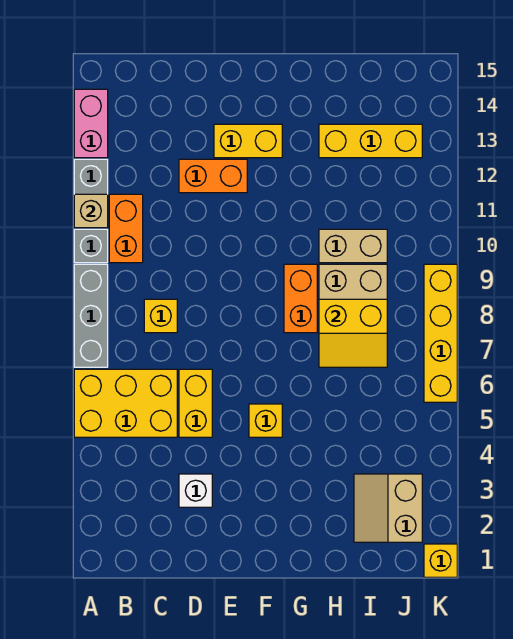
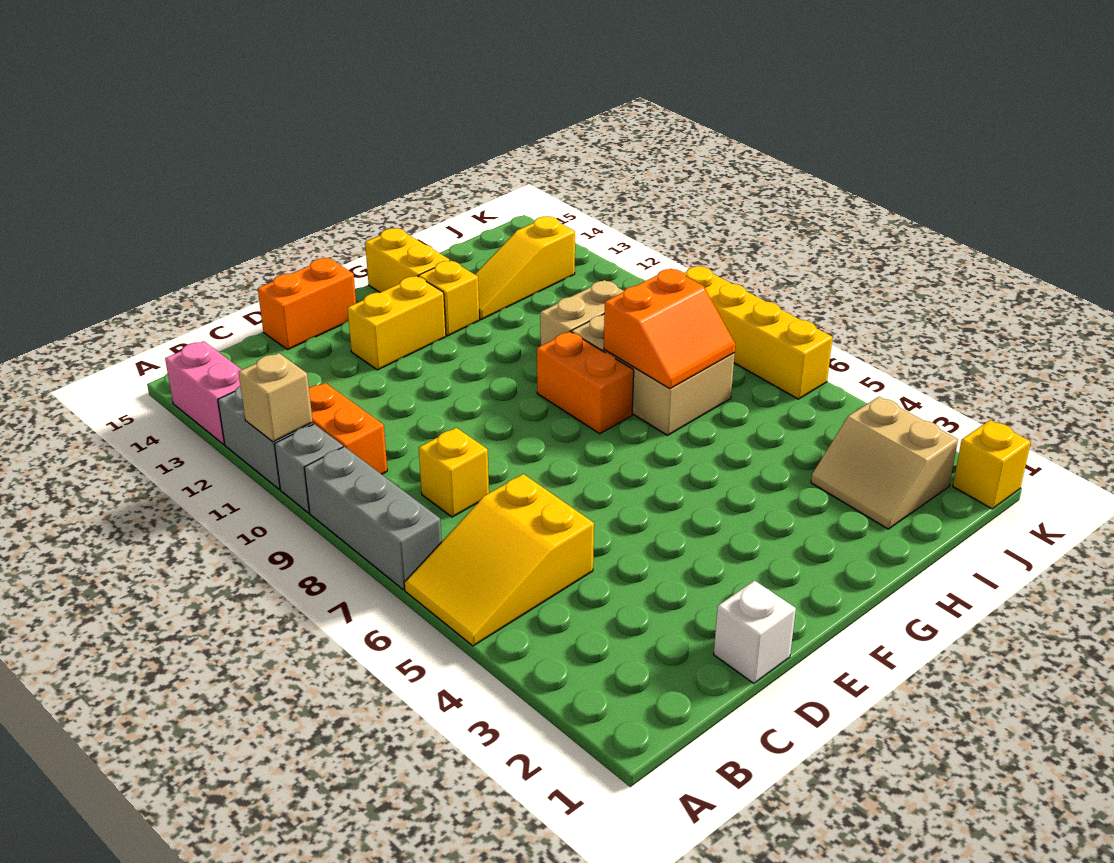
yellow brick A5:C6 level 1 -> yellow slope A5:C6 level 1 top C
white brick D3 level 1 -> white brick D1 level 1
yellow brick D5:D6 level 1 -> yellow brick G14:G15 level 1
orange brick D12:E12 level 1 -> orange brick D15:E15 level 1
yellow brick F5 level 1 -> yellow brick G13 level 1
yellow slope H7:I8 level 2 top 8 -> orange slope H7:I8 level 2 top 8
yellow brick H13:J13 level 1 -> yellow slope H13:J13 level 1 top J

